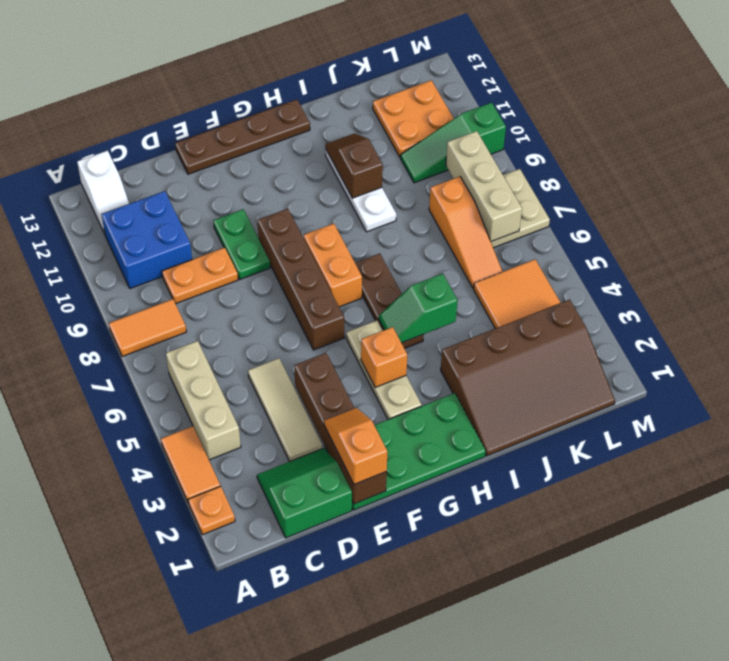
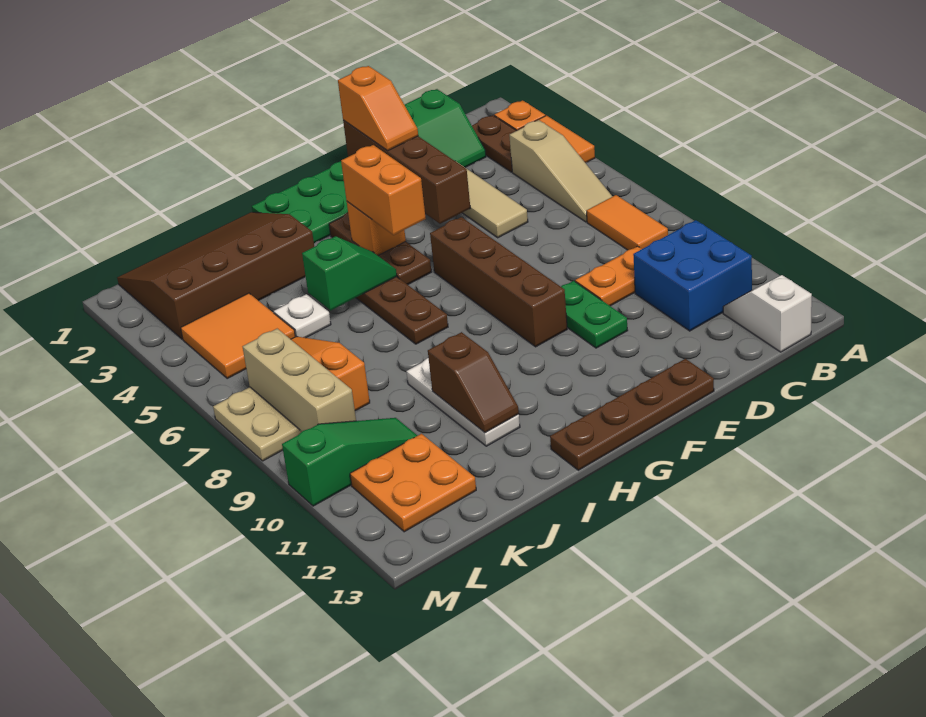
orange tile A8:B8 level 1 -> orange tile B7:B8 level 1
none -> brown plate B2:B3 level 1
tan brick B4:B6 level 1 -> tan slope B4:B6 level 1 top 4
tan plate G3:G5 level 1 -> brown plate G3:G5 level 1
orange brick G7:G8 level 1 -> orange brick G4:G5 level 3
none -> white plate J5 level 1

